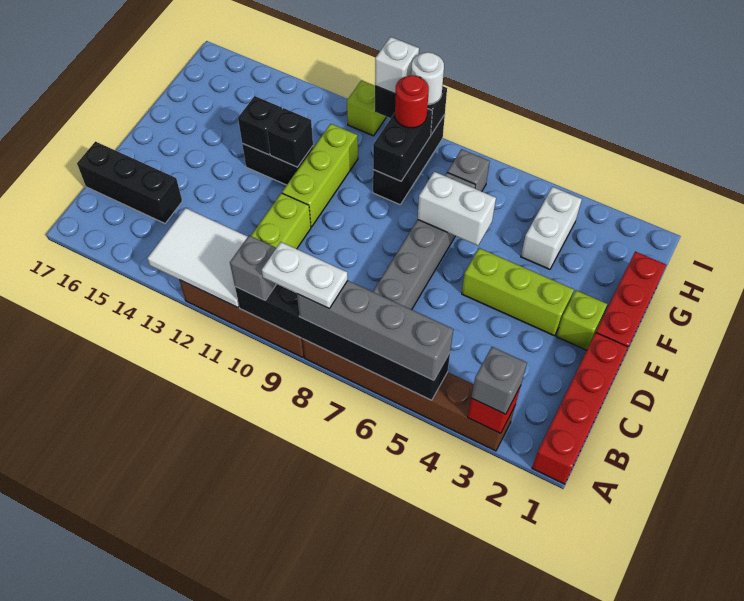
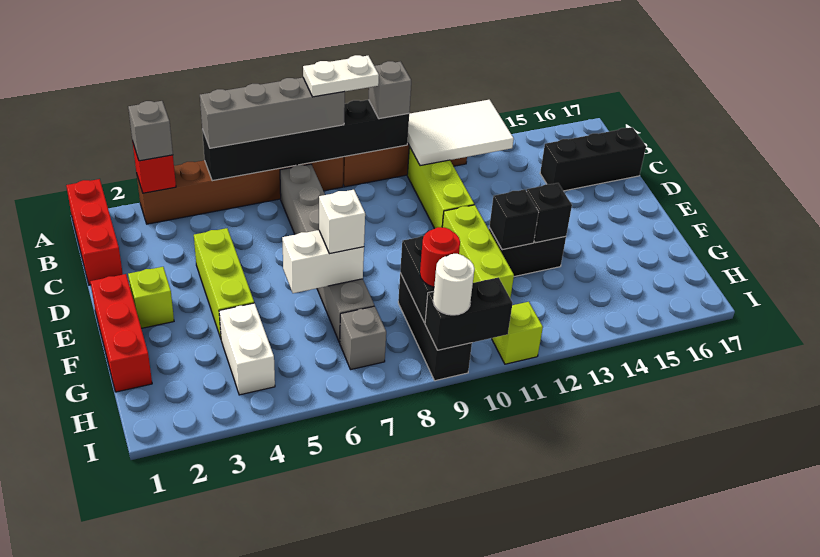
red brick A1:D1 level 1 -> red brick A1:C1 level 1
lime brick E3:E5 level 1 -> lime brick D4:F4 level 1
white brick I10 level 3 -> white brick F7 level 3

